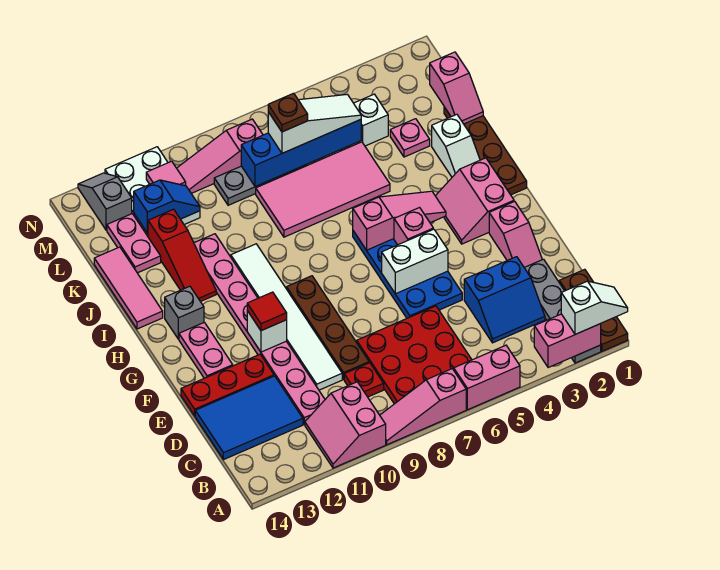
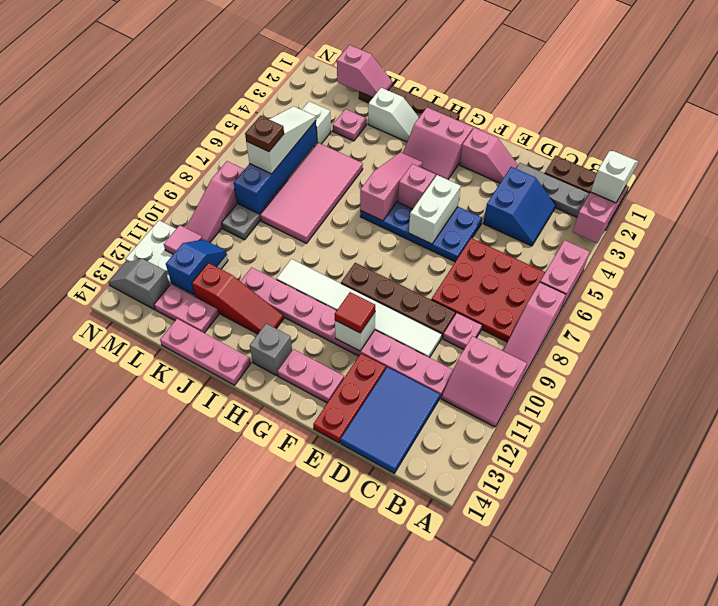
red plate C9 level 1 -> pink plate C9 level 1
pink tile I14:K14 level 1 -> pink plate I14:K14 level 1

